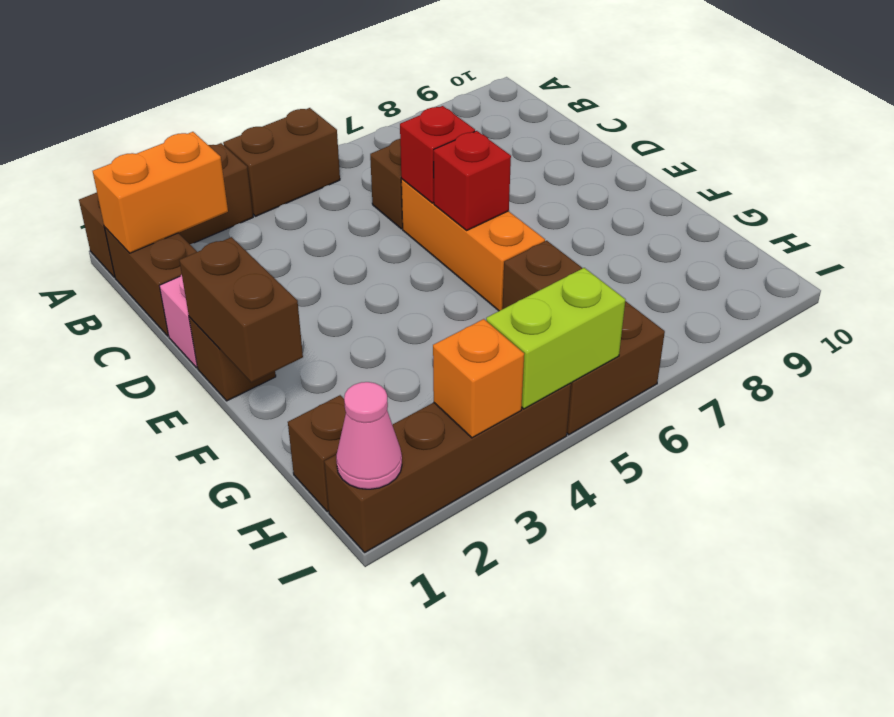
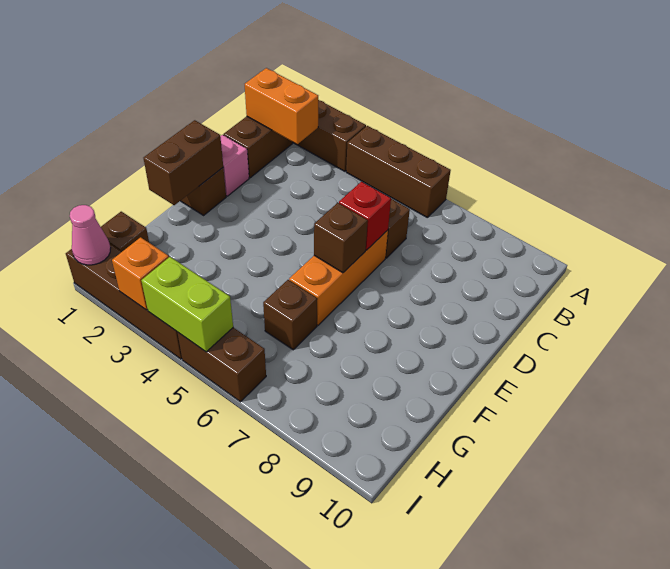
brown brick A4:A5 level 1 -> brown brick A4:A6 level 1
red brick E6 level 2 -> brown brick E6 level 2

